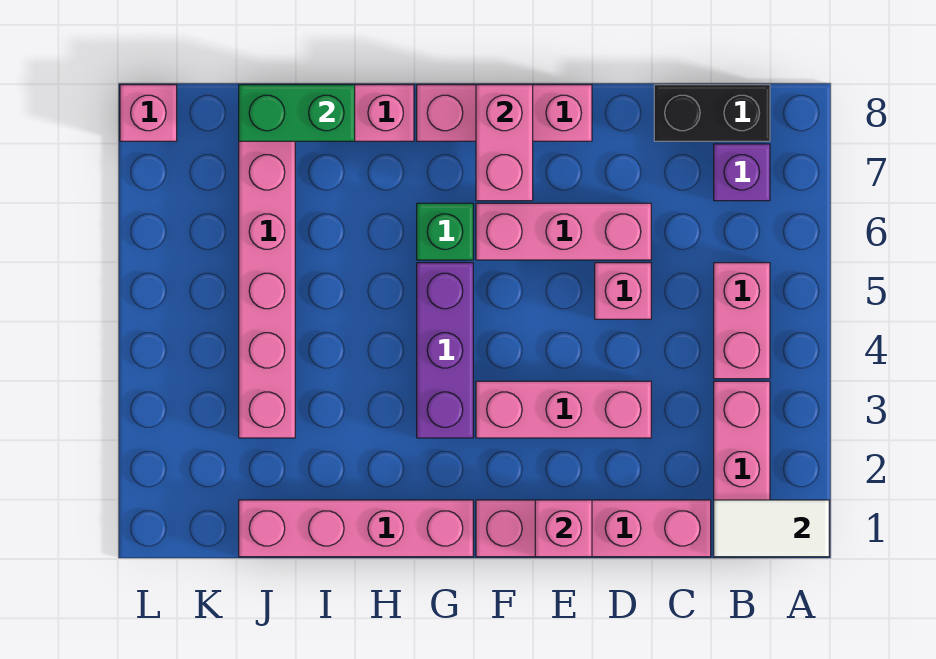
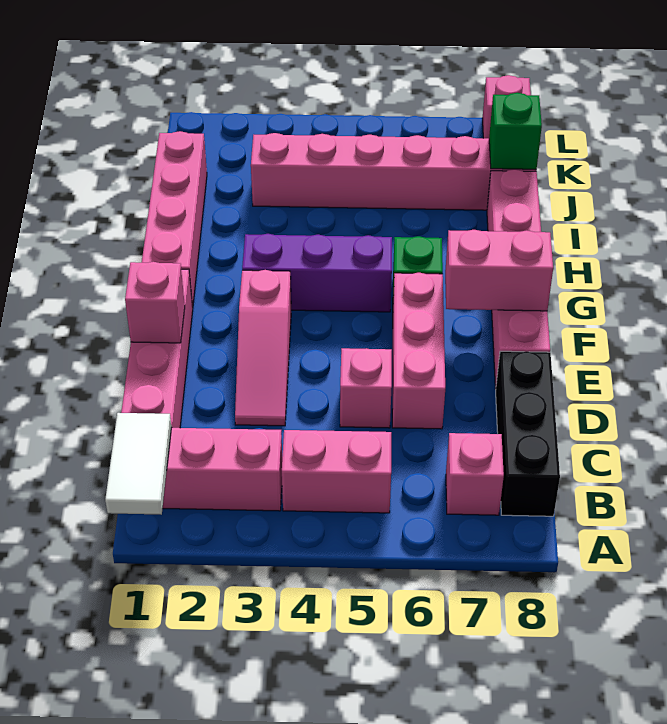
purple brick B7 level 1 -> pink brick B7 level 1
black brick B8:C8 level 1 -> black brick B8:D8 level 1
pink brick D3:F3 level 1 -> pink slope D3:F3 level 1 top F
green brick I8:J8 level 2 -> green brick J8 level 2

